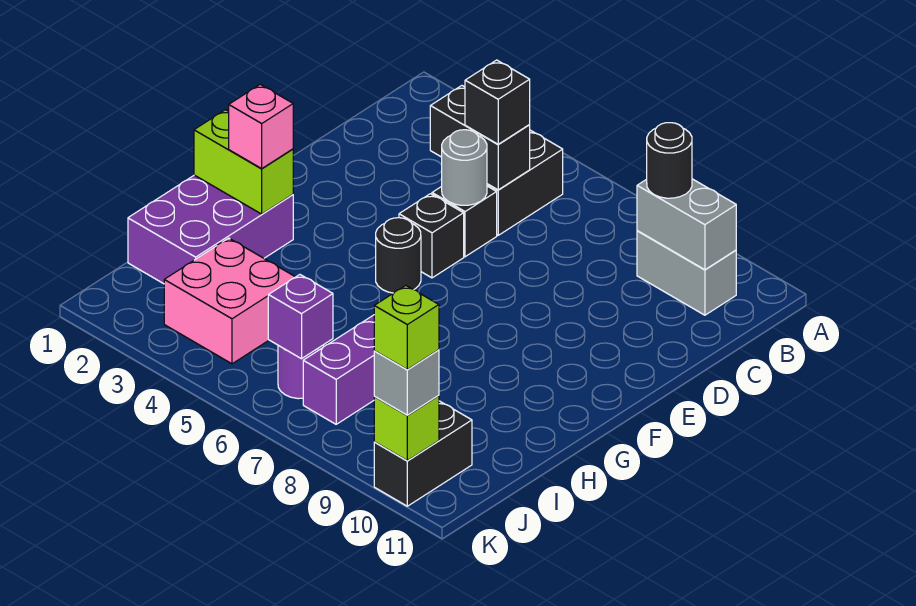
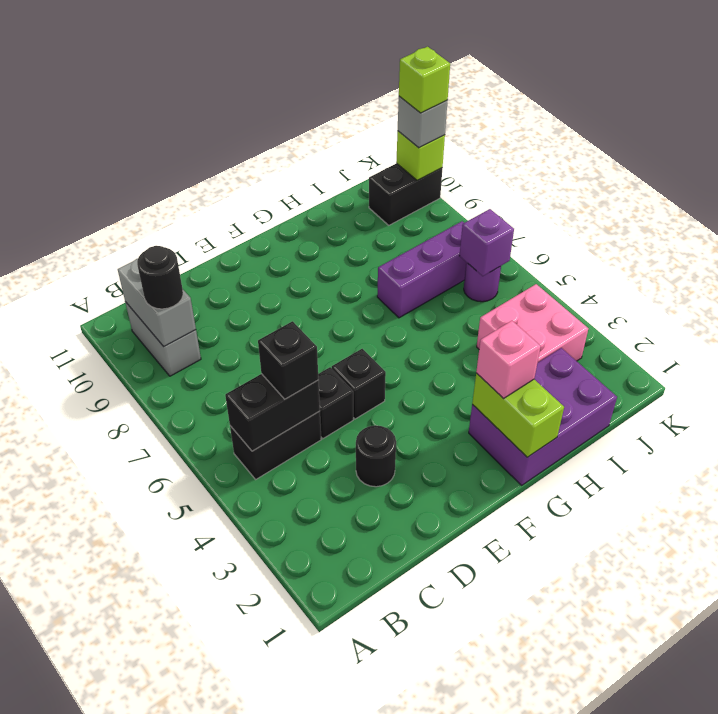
black brick C4:C5 level 2 -> black brick B5:C5 level 2
grey round brick D5 level 2 -> none
black round brick F5 level 1 -> black round brick D3 level 1

